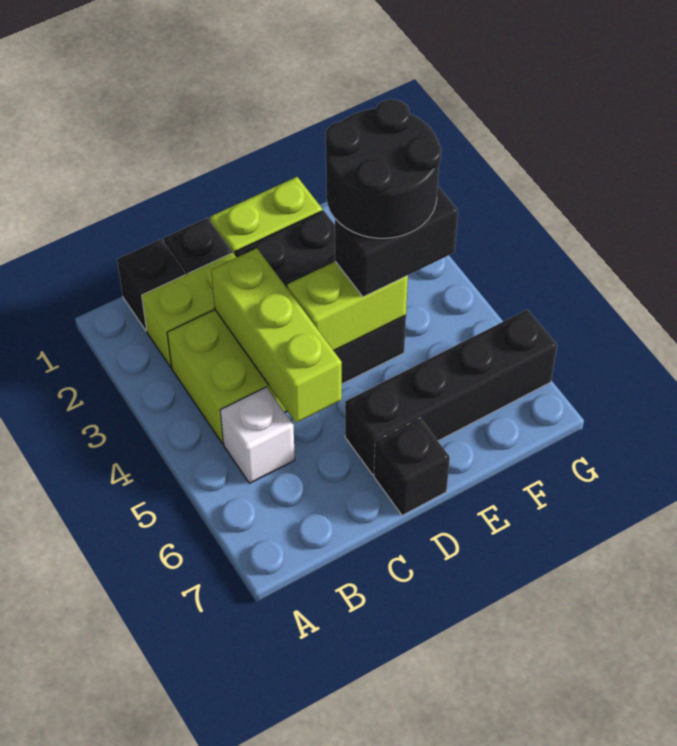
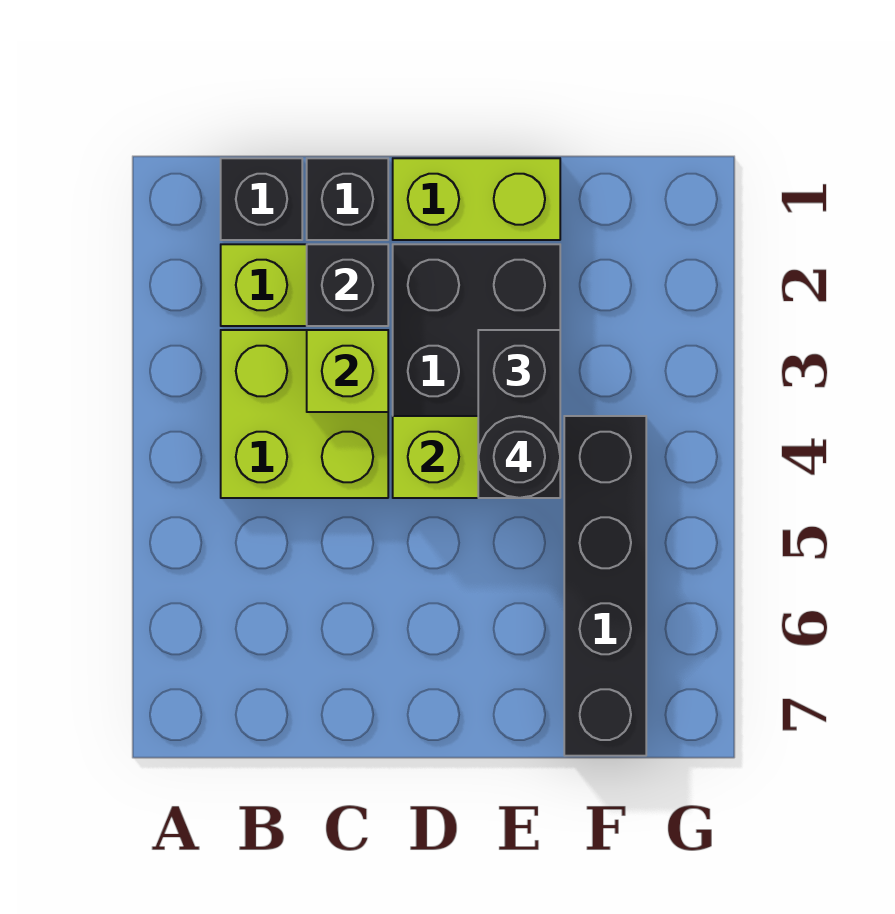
white brick B5 level 1 -> none
lime brick C3:C5 level 2 -> lime brick C3 level 2
black brick D6:G6 level 1 -> black brick F4:F7 level 1
black brick D7 level 1 -> black brick C2 level 2
black round brick E3:F4 level 4 -> black round brick E4 level 4
black brick E4:F4 level 3 -> black brick E3:E4 level 3

